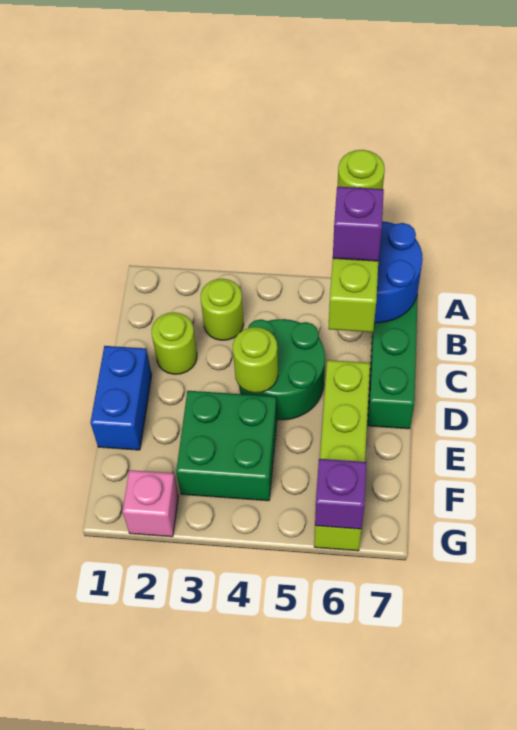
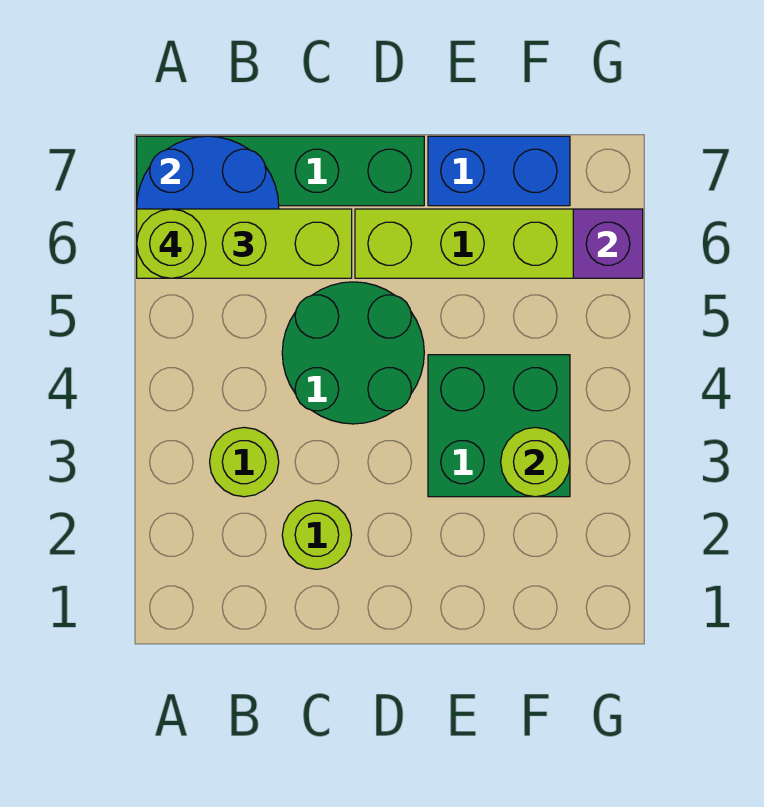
purple brick B6 level 4 -> none
blue brick D1:E1 level 1 -> blue brick E7:F7 level 1
lime round brick D4 level 2 -> lime round brick F3 level 2
pink brick G2 level 1 -> none

